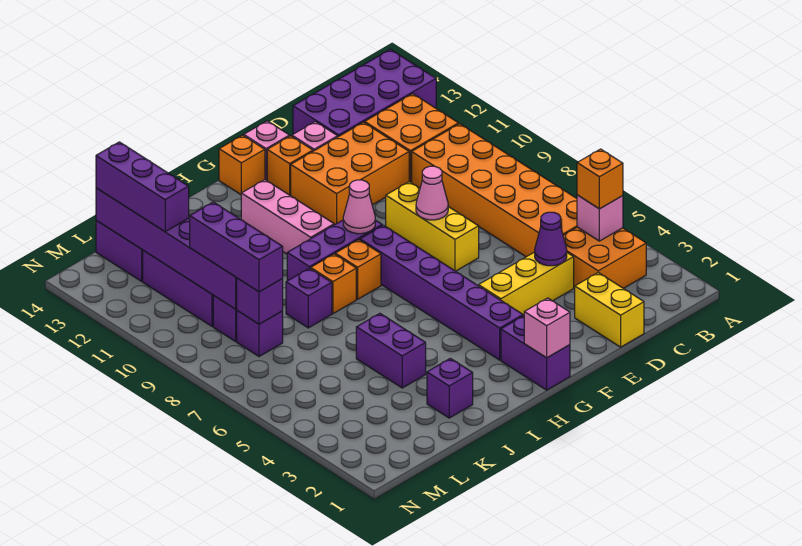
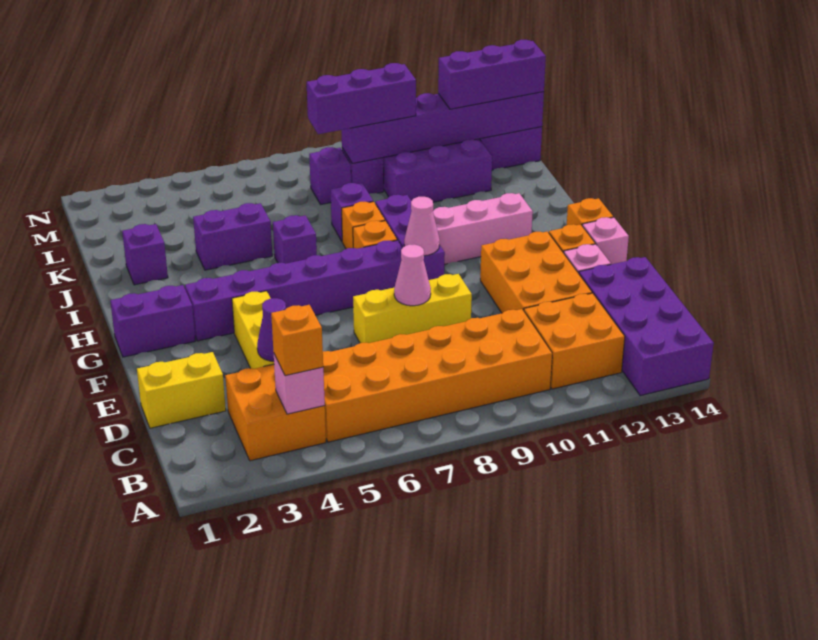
pink brick G1 level 2 -> none
purple brick L8 level 2 -> purple brick I6 level 1

